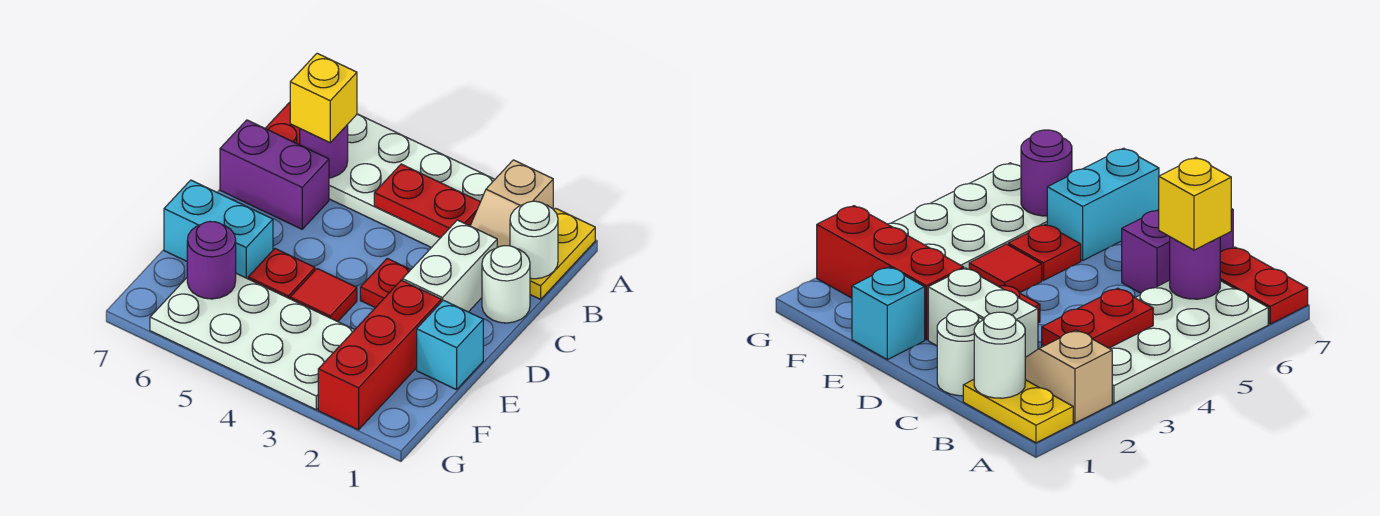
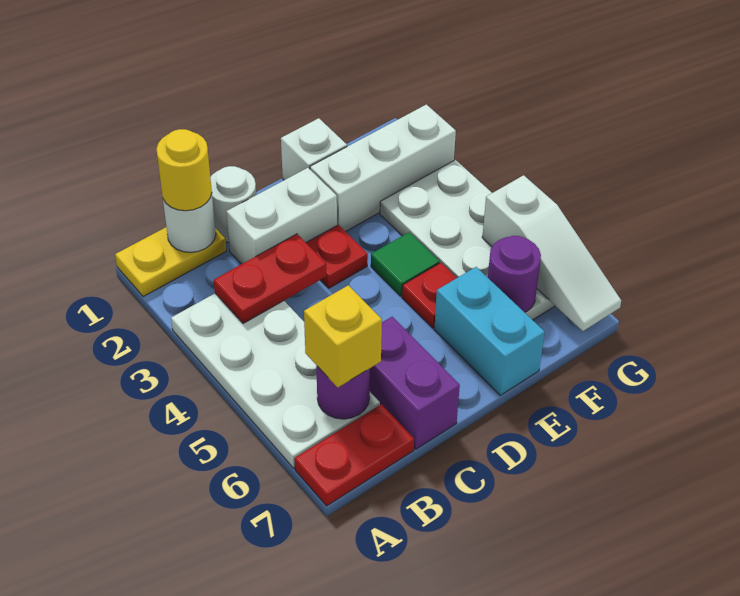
tan slope A2:B2 level 1 top A -> none
none -> yellow round brick B1 level 3
red plate B3:B4 level 2 -> red plate B3:C3 level 2
cyan brick E1 level 1 -> white brick E1 level 1
red brick E2:G2 level 1 -> white brick E2:G2 level 1
red tile E4 level 1 -> green tile E4 level 1
none -> white slope G5:G7 level 2 top 5

